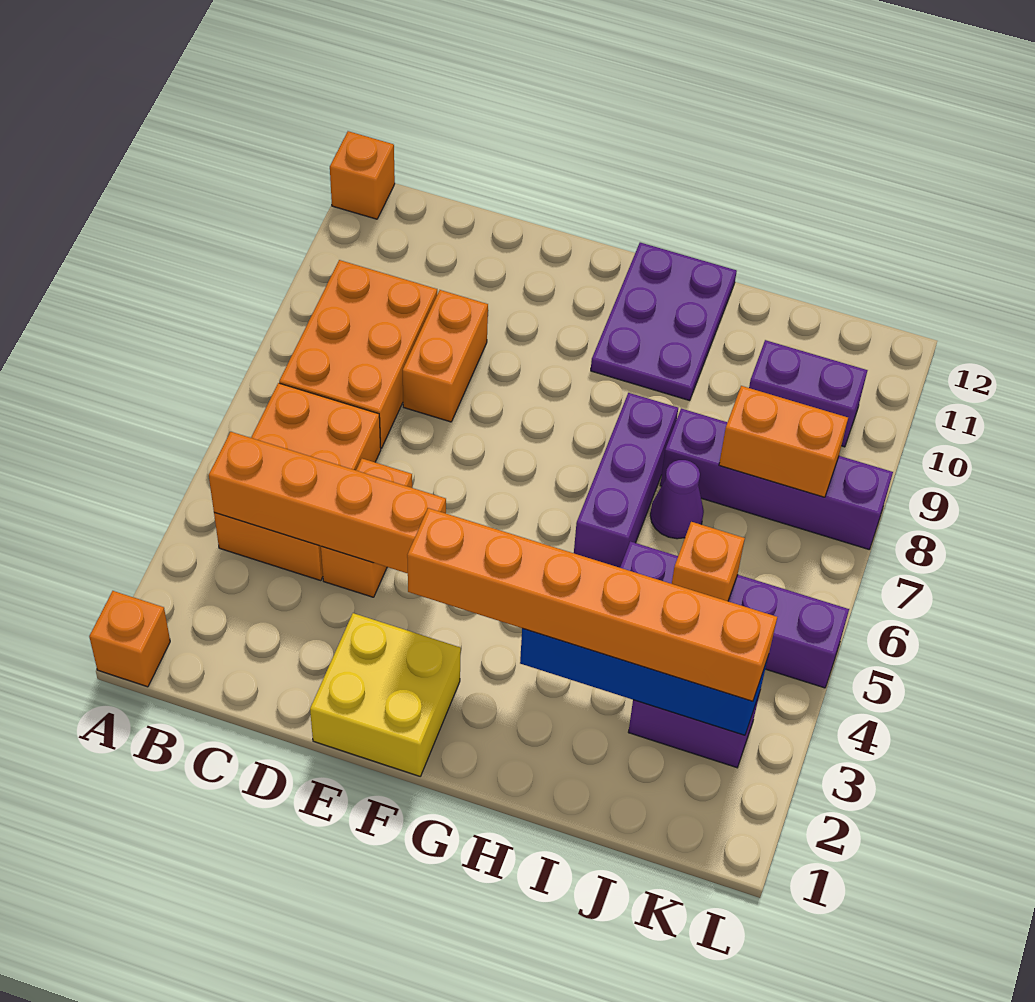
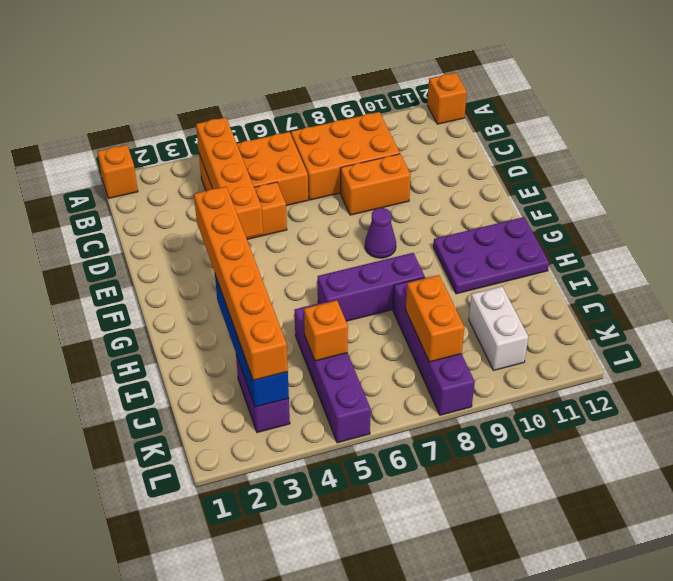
yellow brick E1:F2 level 1 -> none
purple cone I7 level 1 -> purple cone F8 level 1
purple brick J10:K10 level 1 -> white brick J10:K10 level 1

